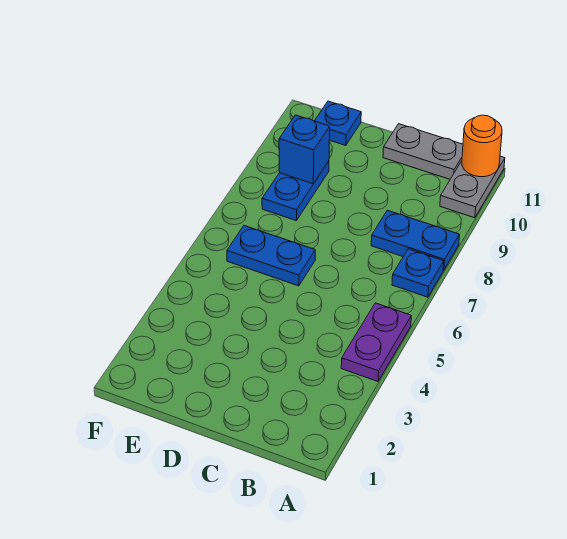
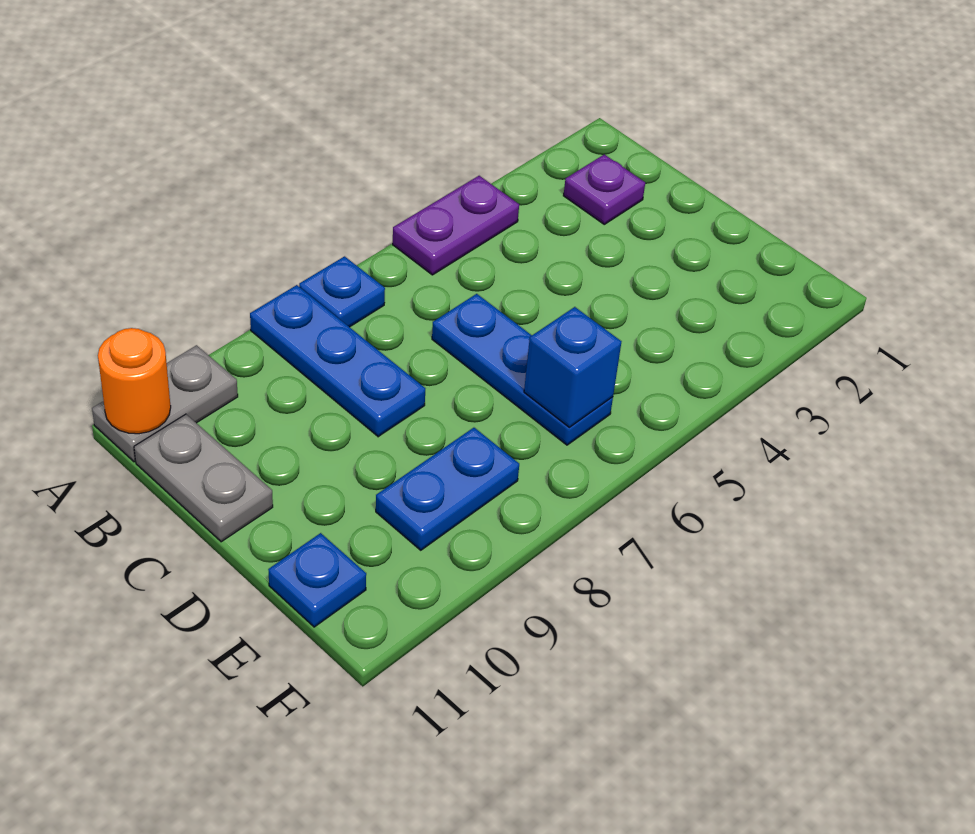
blue plate A8:B8 level 1 -> blue plate A8:C8 level 1
none -> purple plate B2 level 1
blue plate D6:E6 level 1 -> blue plate C6:E6 level 1
blue brick E9 level 2 -> blue brick E6 level 2

